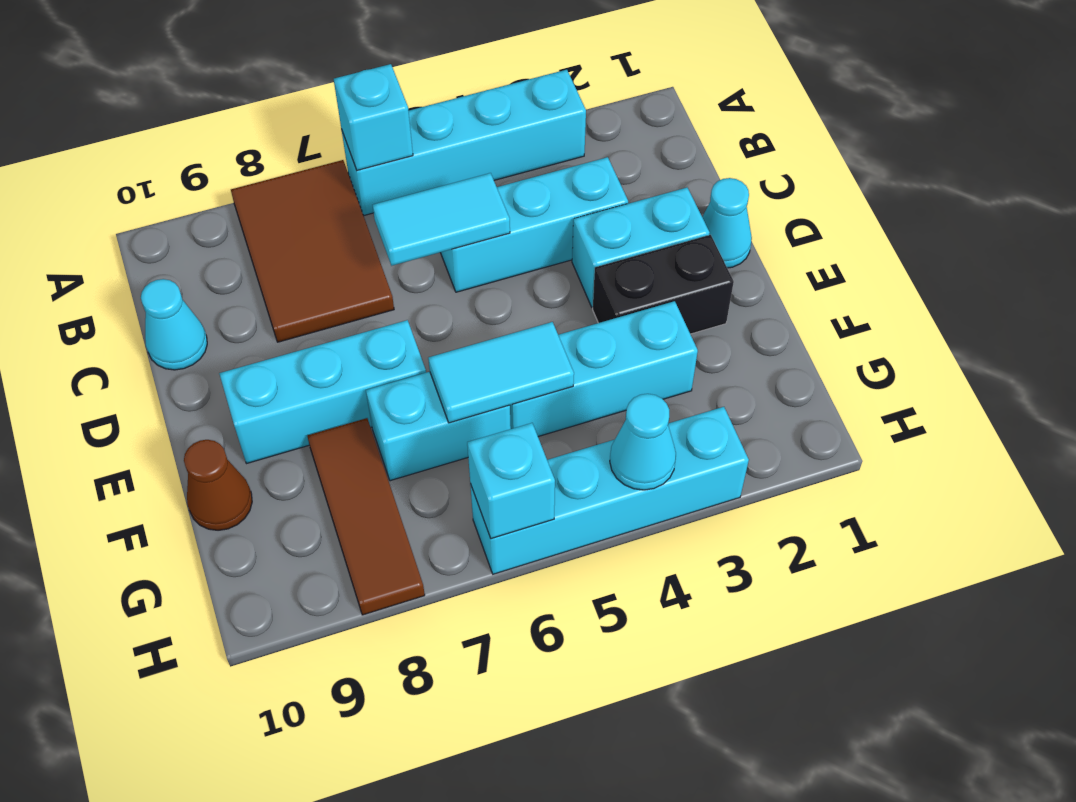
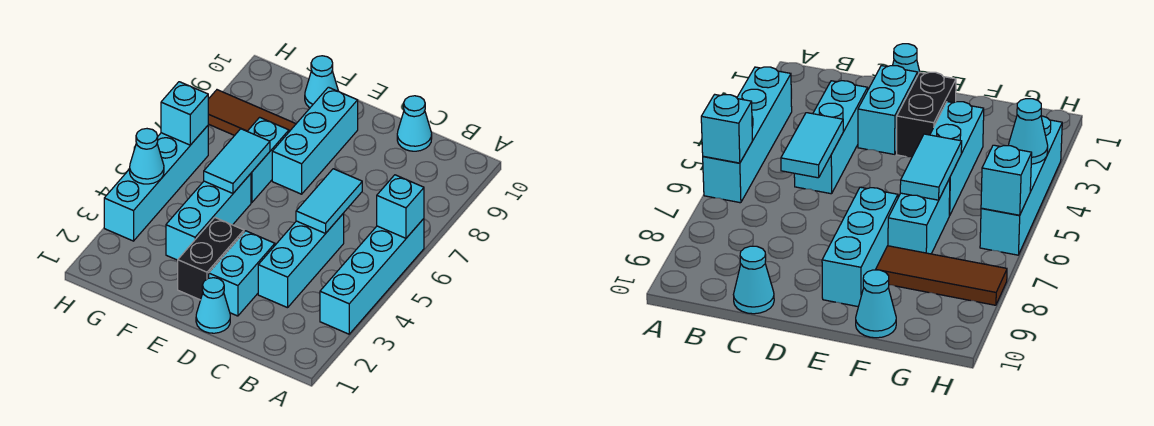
brown tile A7:C8 level 1 -> none
brown cone F10 level 1 -> cyan cone F10 level 1

